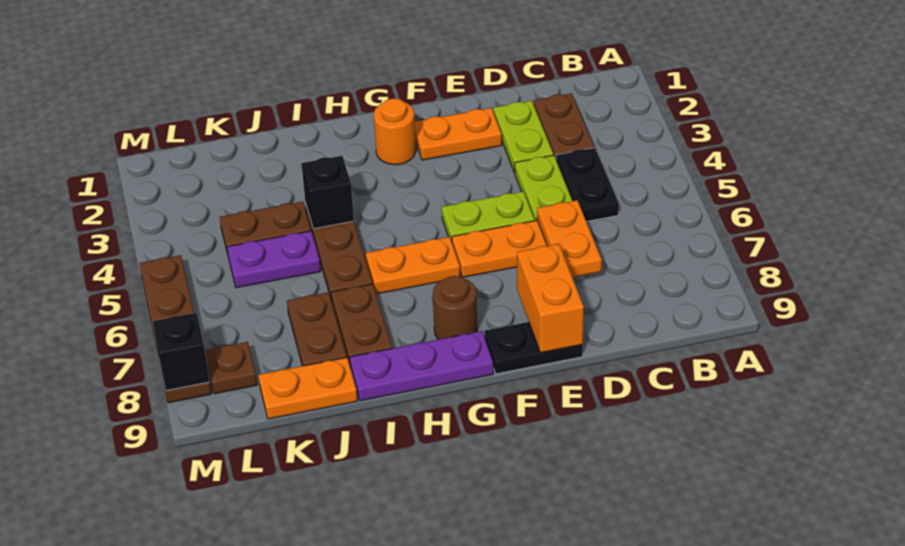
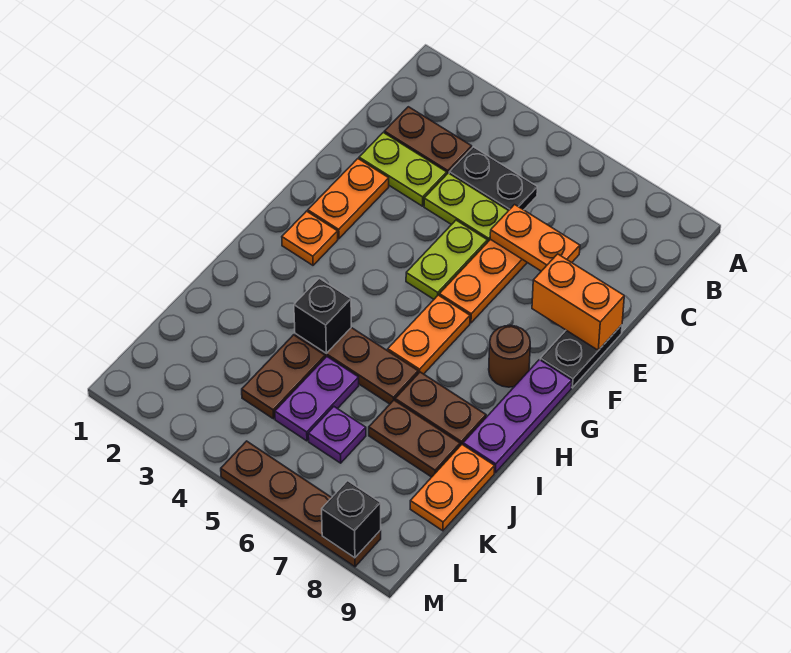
orange round brick G2 level 1 -> orange plate G2 level 1
none -> purple plate K6 level 1
brown plate L8 level 1 -> none

